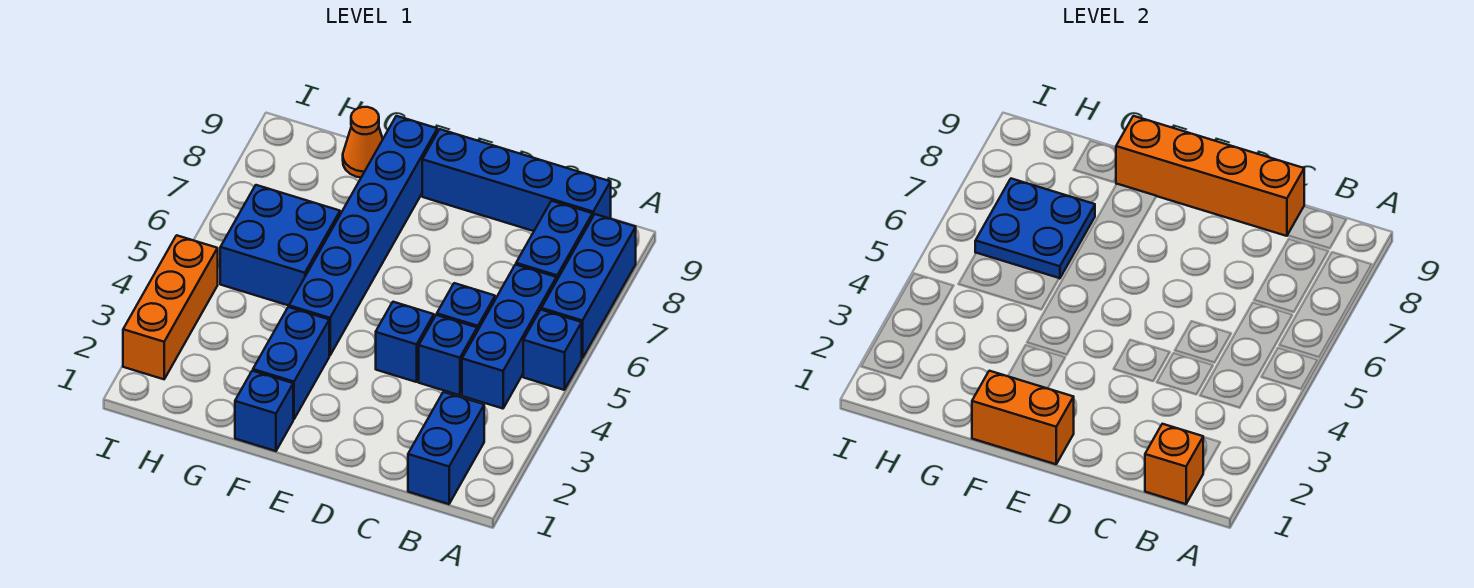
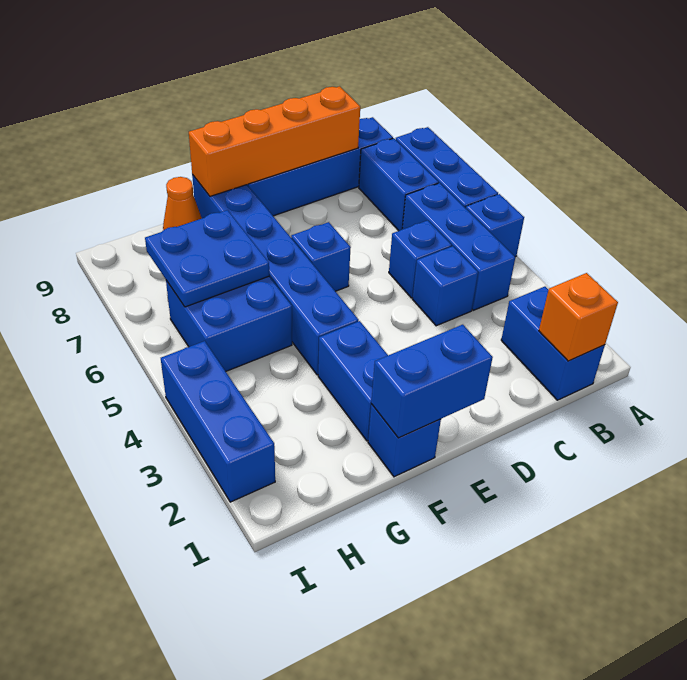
blue brick D4 level 1 -> blue brick E6 level 1
orange brick E1:F1 level 2 -> blue brick E1:F1 level 2
orange brick I2:I4 level 1 -> blue brick I2:I4 level 1

